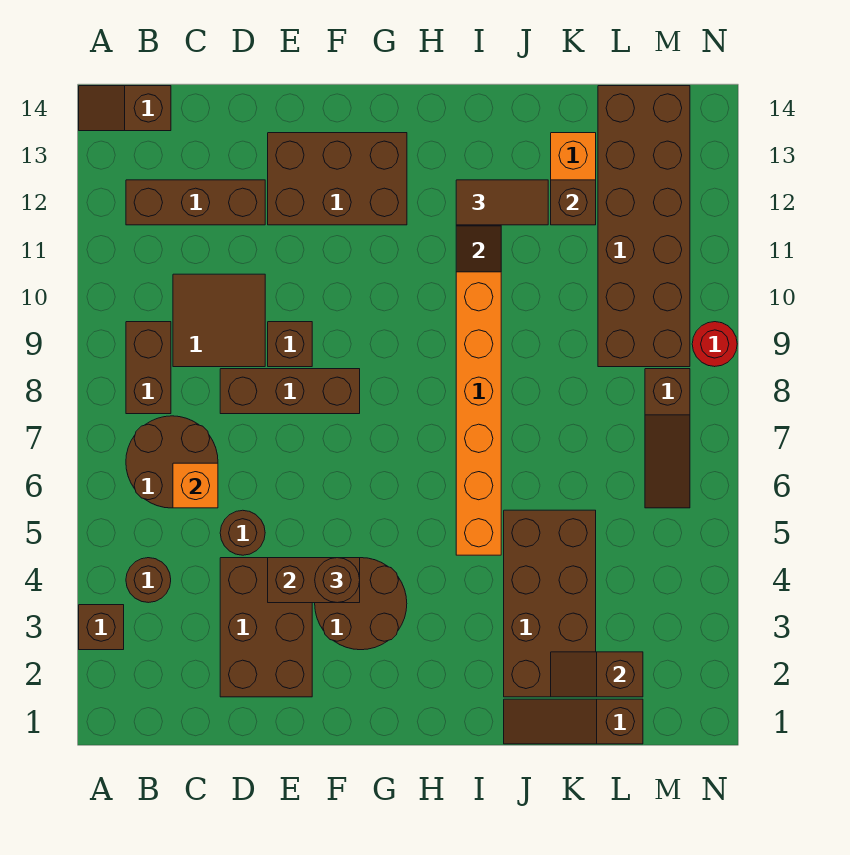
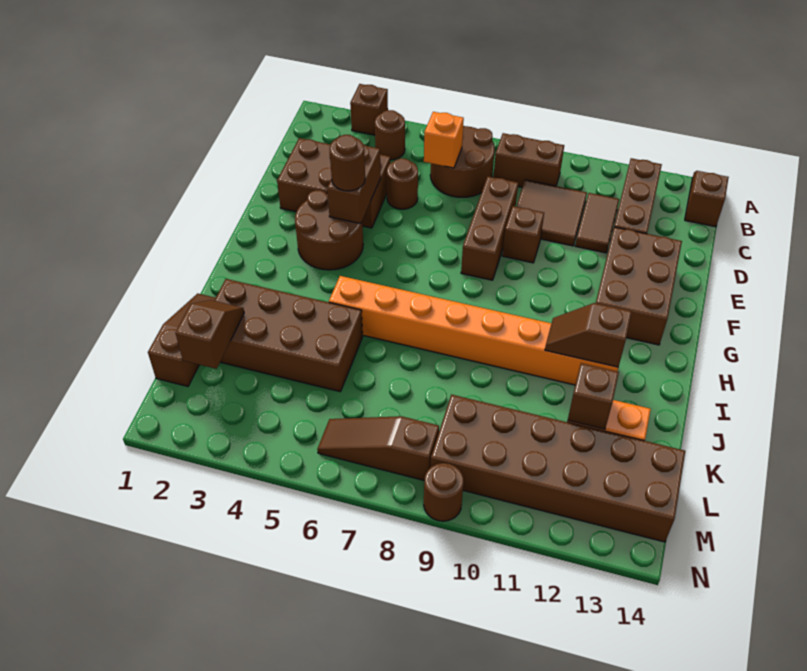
brown tile I12:J12 level 3 -> brown tile C11:D11 level 1
red round brick N9 level 1 -> brown round brick N9 level 1

